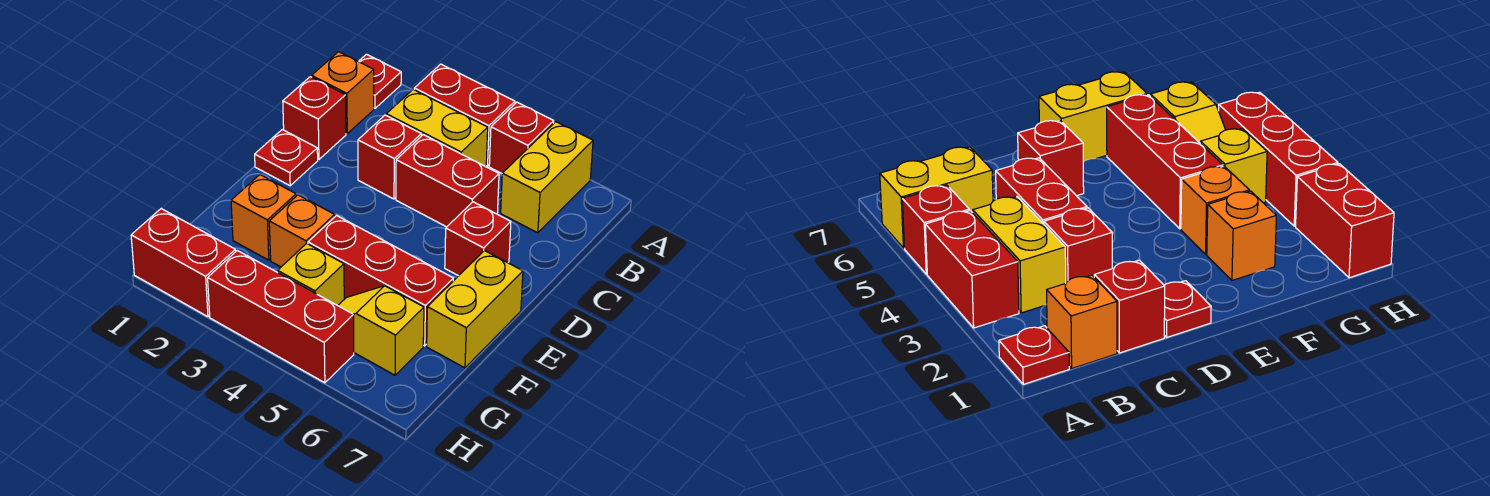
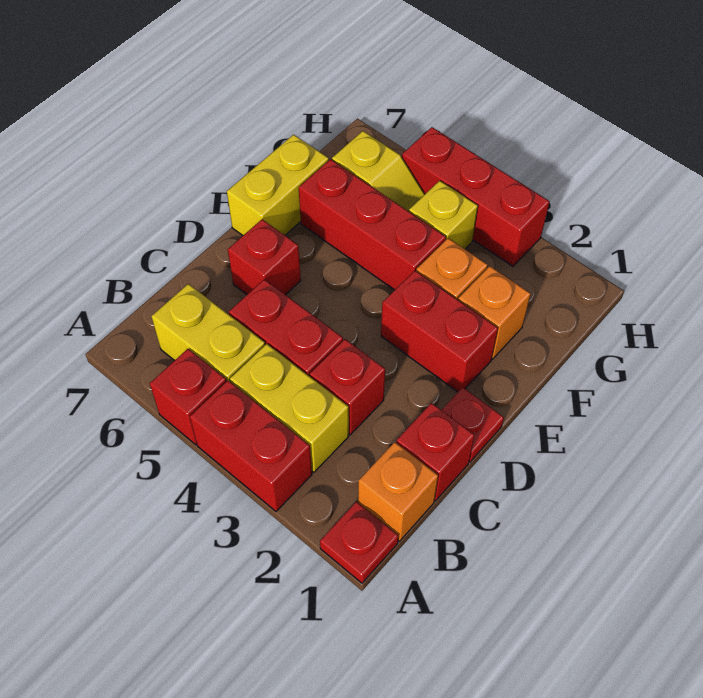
yellow brick A6:B6 level 1 -> yellow brick B5:B6 level 1
red brick H1:H2 level 1 -> red brick E2:E3 level 1

